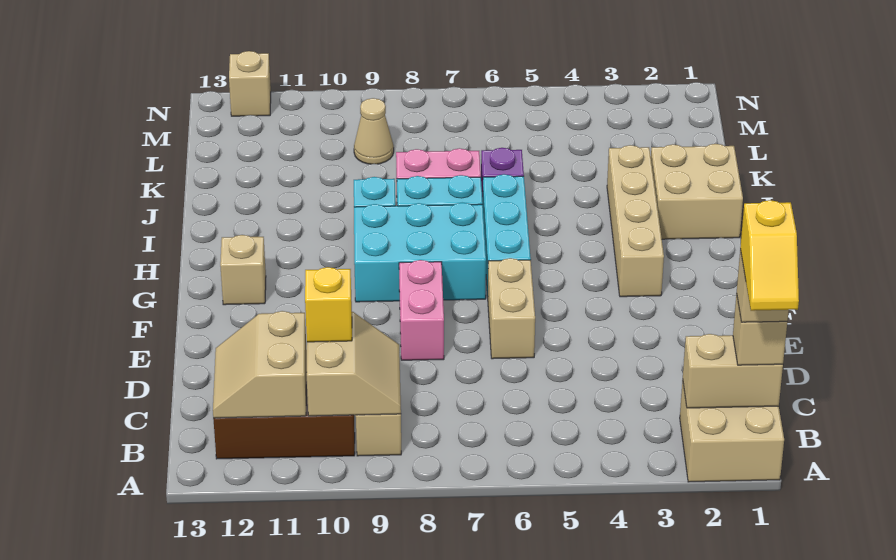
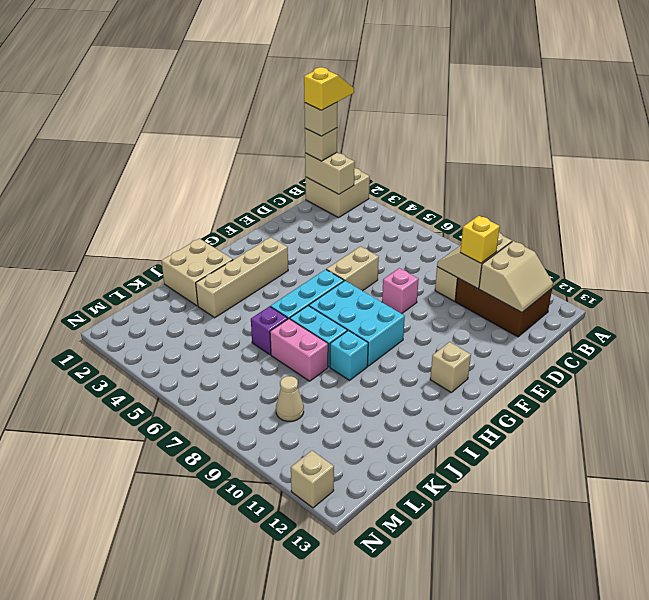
pink brick E8:F8 level 1 -> pink brick E8 level 1

